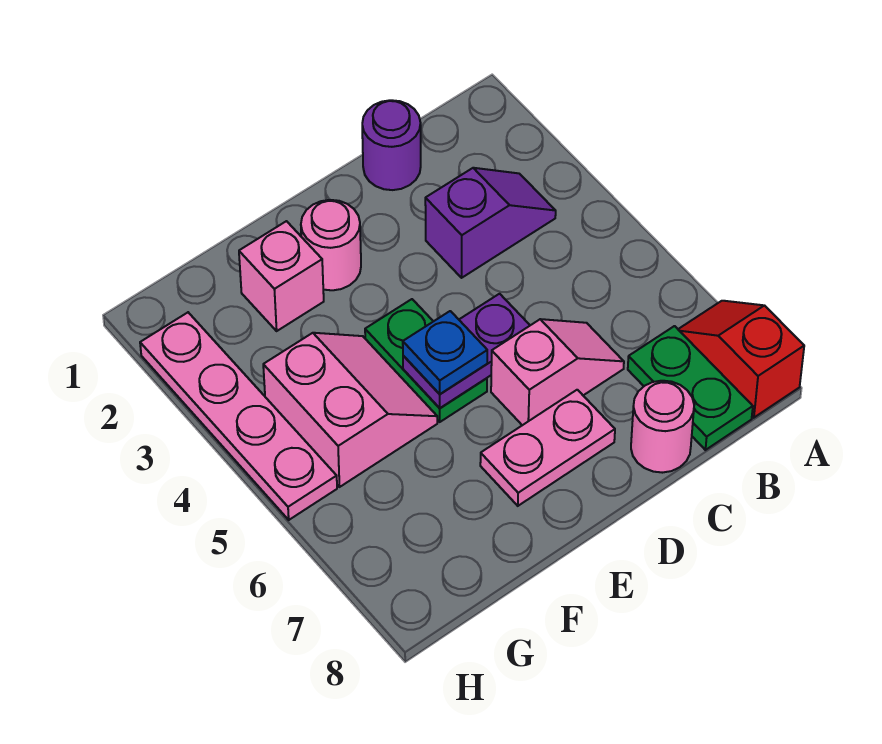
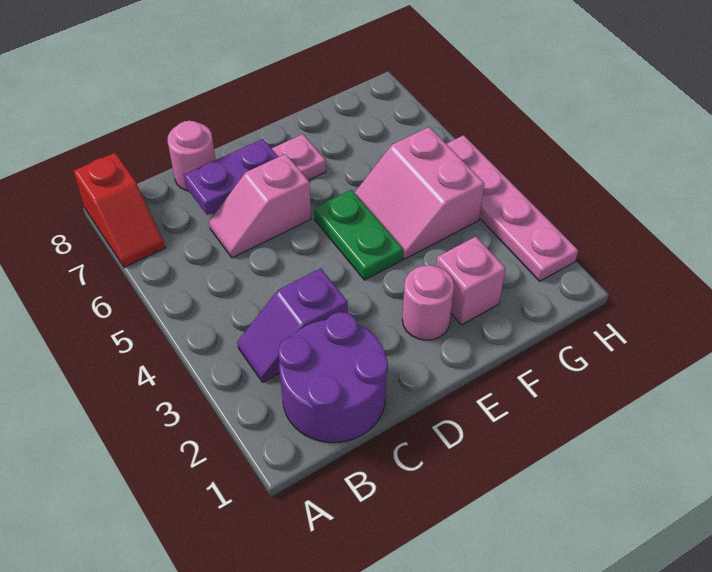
green plate B7:B8 level 1 -> none
purple round brick C1 level 1 -> purple round brick B1:C2 level 1
purple plate D5:E5 level 2 -> purple plate C7:D7 level 2
blue plate E5 level 3 -> none

